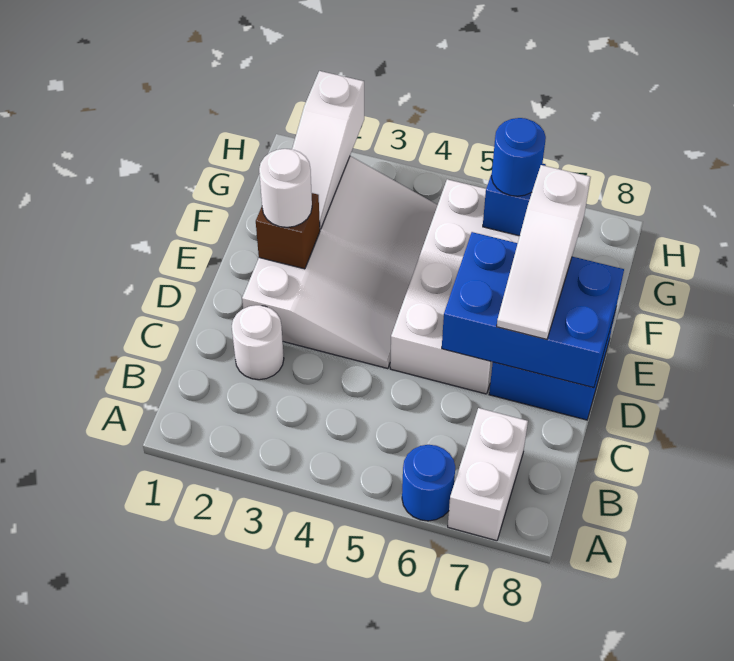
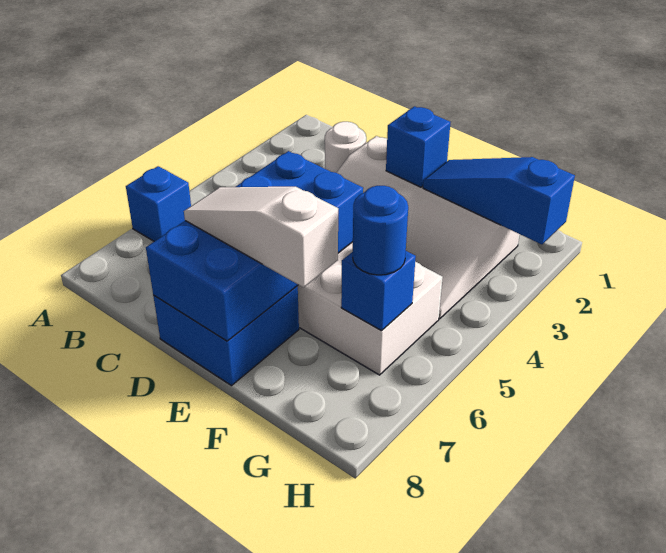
blue round brick A6 level 1 -> blue brick A6 level 1
white brick A7:B7 level 1 -> none
blue brick D6:E8 level 2 -> blue brick D5:E8 level 2
brown brick E2 level 2 -> blue brick E2 level 2
white round brick E2 level 3 -> none
white slope F2:H2 level 2 top H -> blue slope F2:H2 level 2 top H

